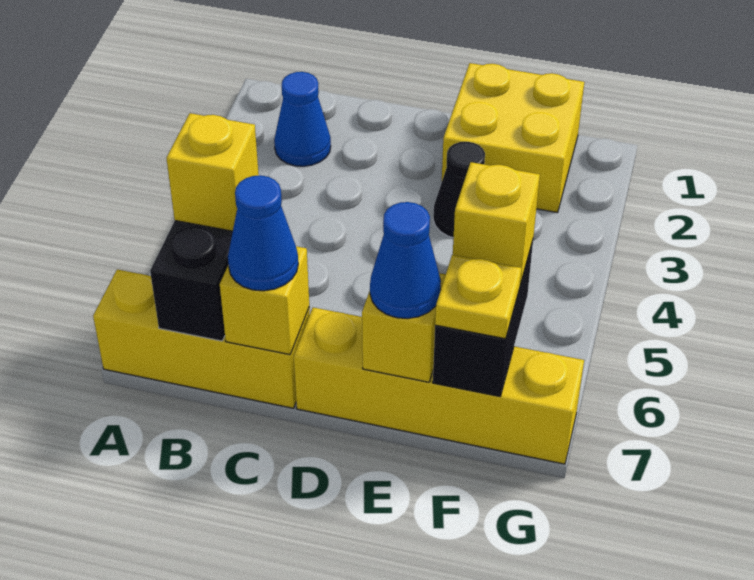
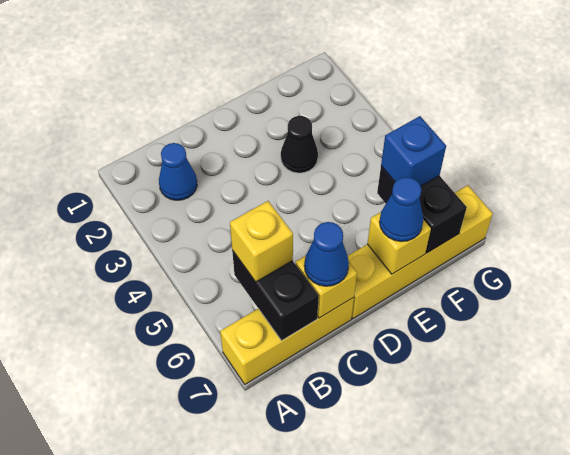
yellow brick E1:F2 level 1 -> none
yellow brick F6 level 3 -> blue brick F6 level 3
yellow plate F7 level 3 -> none

